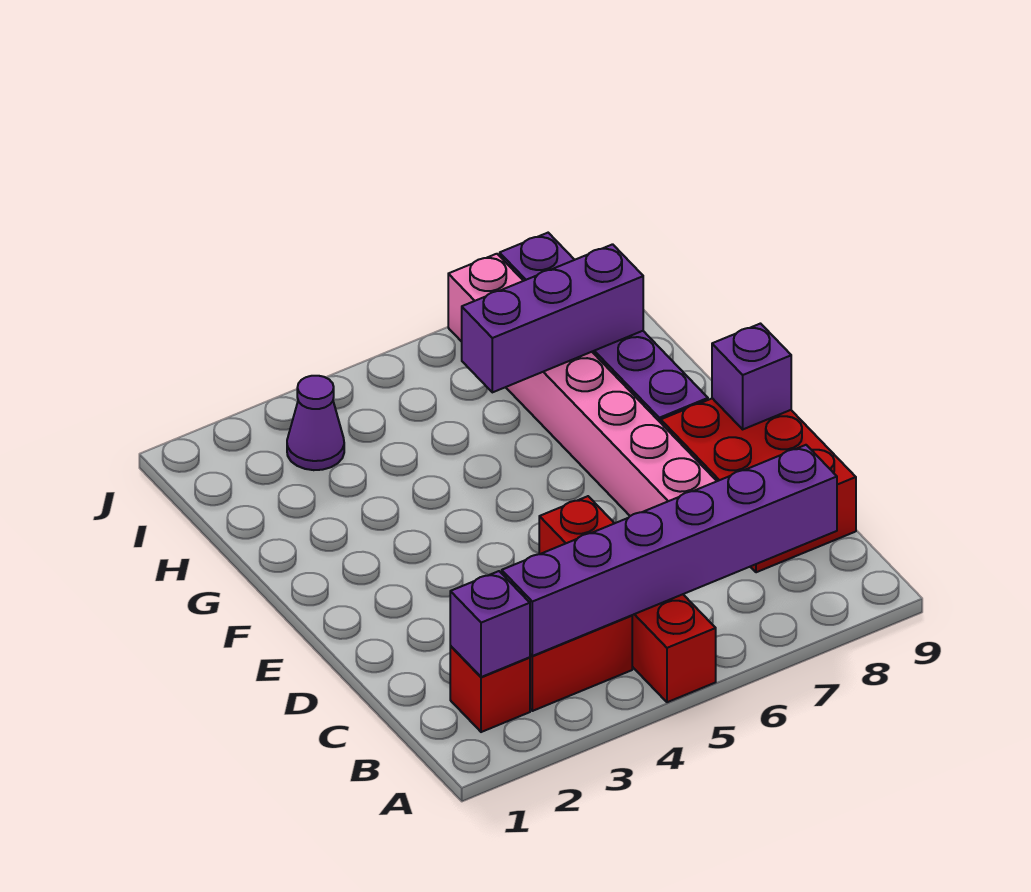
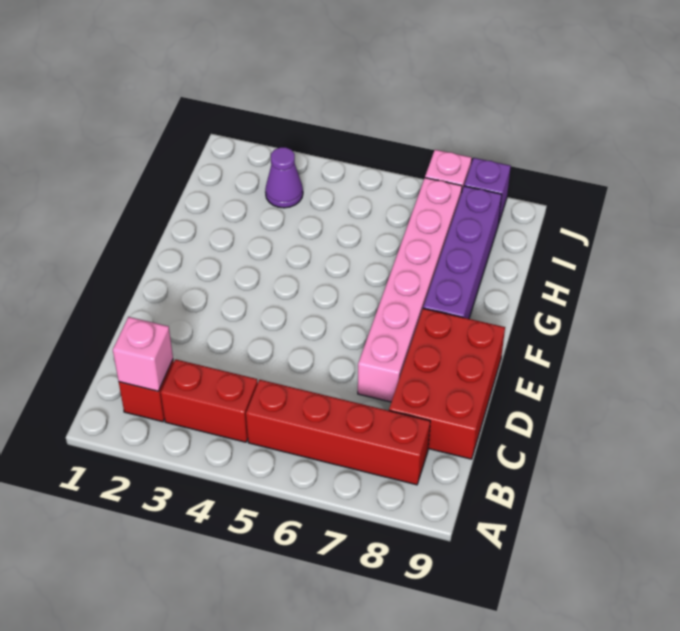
red brick A5:D5 level 1 -> red brick B5:B8 level 1
purple brick B2 level 2 -> pink brick B2 level 2
purple brick B3:B8 level 2 -> none
purple brick E9 level 2 -> none
purple brick H6:H8 level 2 -> none

